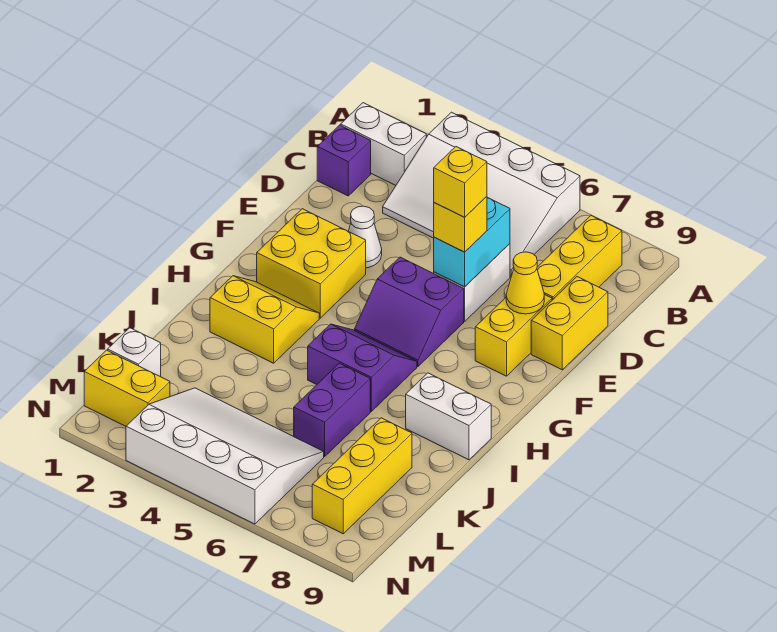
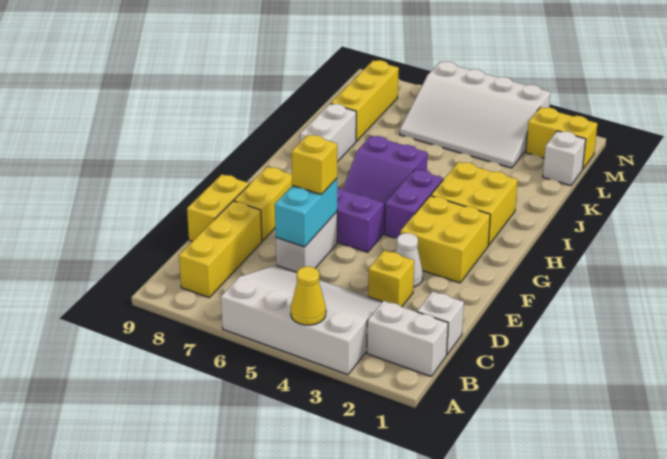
purple brick C1 level 1 -> white brick C1 level 1
yellow brick E6 level 4 -> yellow brick D3 level 1
yellow cone E8 level 2 -> yellow cone A4 level 2
yellow slope H2:I3 level 1 top I -> yellow brick H2:I3 level 1
white brick I8:I9 level 1 -> white brick I8:J8 level 1
purple brick J6:K6 level 1 -> purple brick G4:H4 level 1

